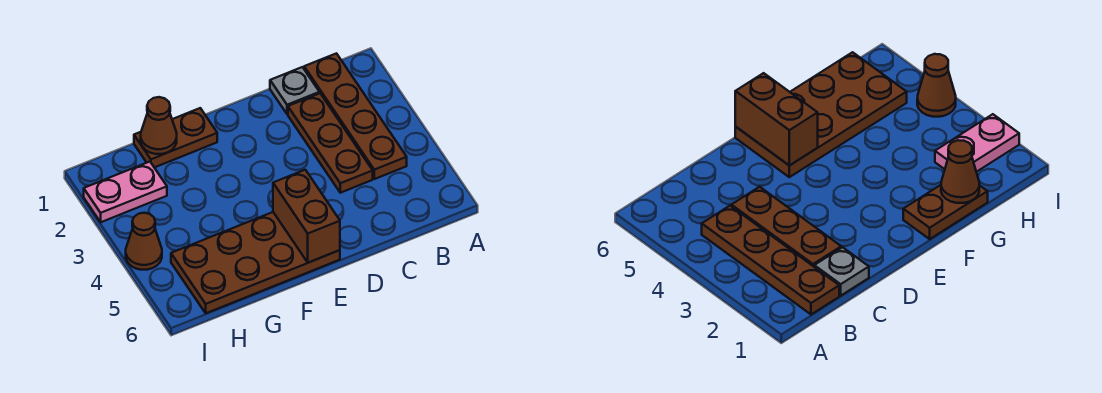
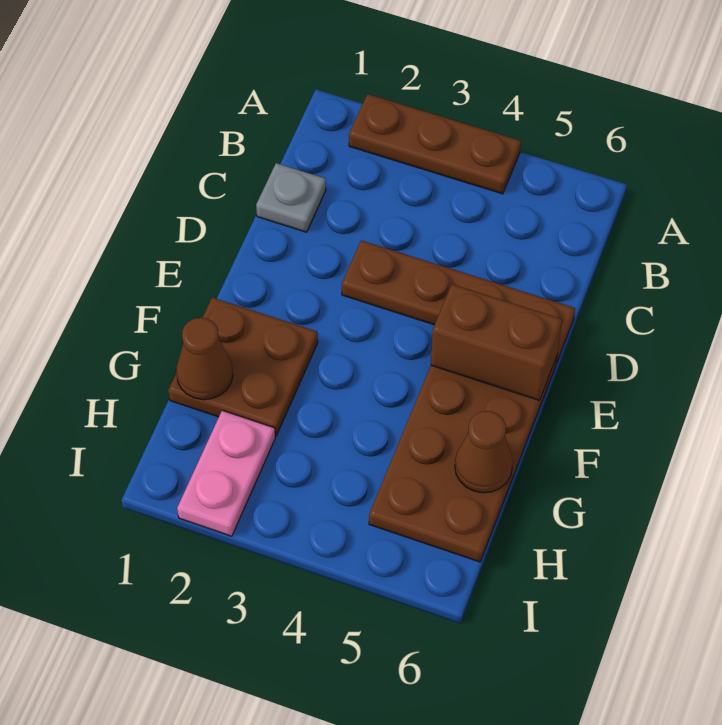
brown plate B1:B4 level 1 -> brown plate D3:D6 level 1
brown plate C2:C4 level 1 -> brown plate A2:A4 level 1
brown plate F1:G1 level 1 -> brown plate F1:G2 level 1
brown cone I4 level 1 -> brown cone G6 level 2

